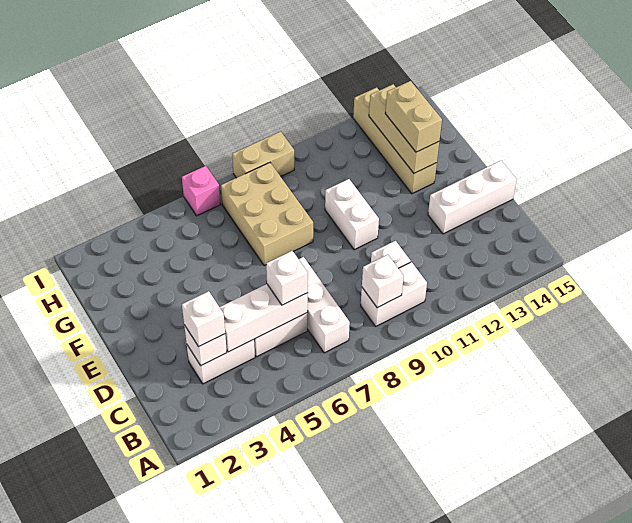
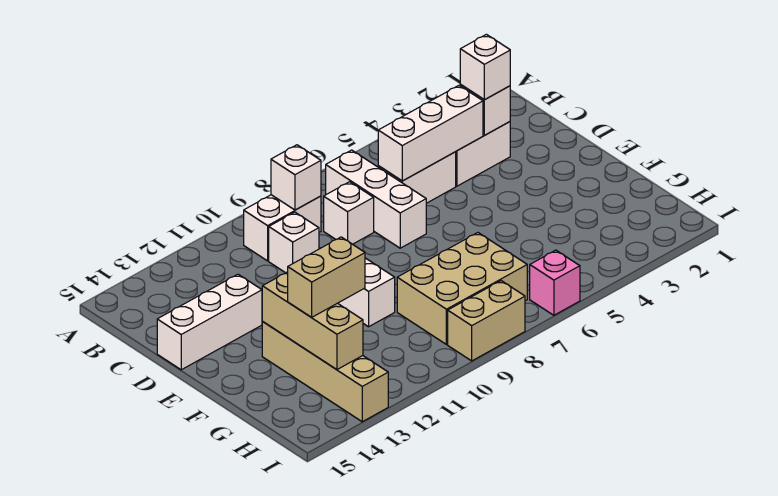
white brick C6 level 3 -> white brick C8 level 1
tan brick F7:H8 level 1 -> tan brick G7:H9 level 1
tan brick F13:G13 level 3 -> tan brick G12:G13 level 3

